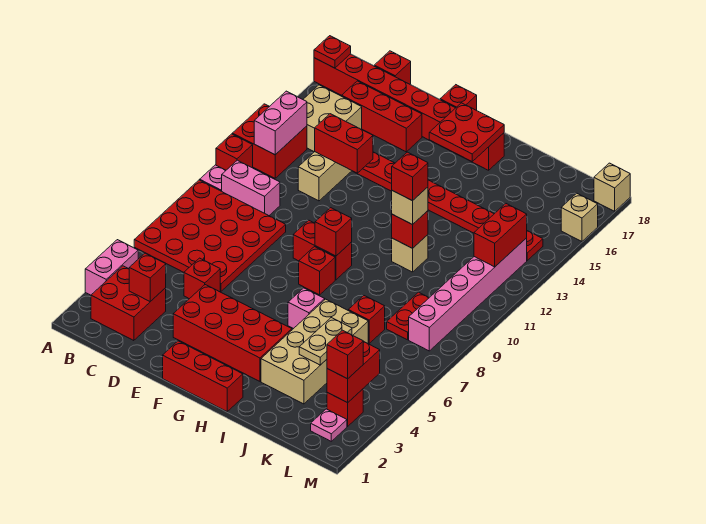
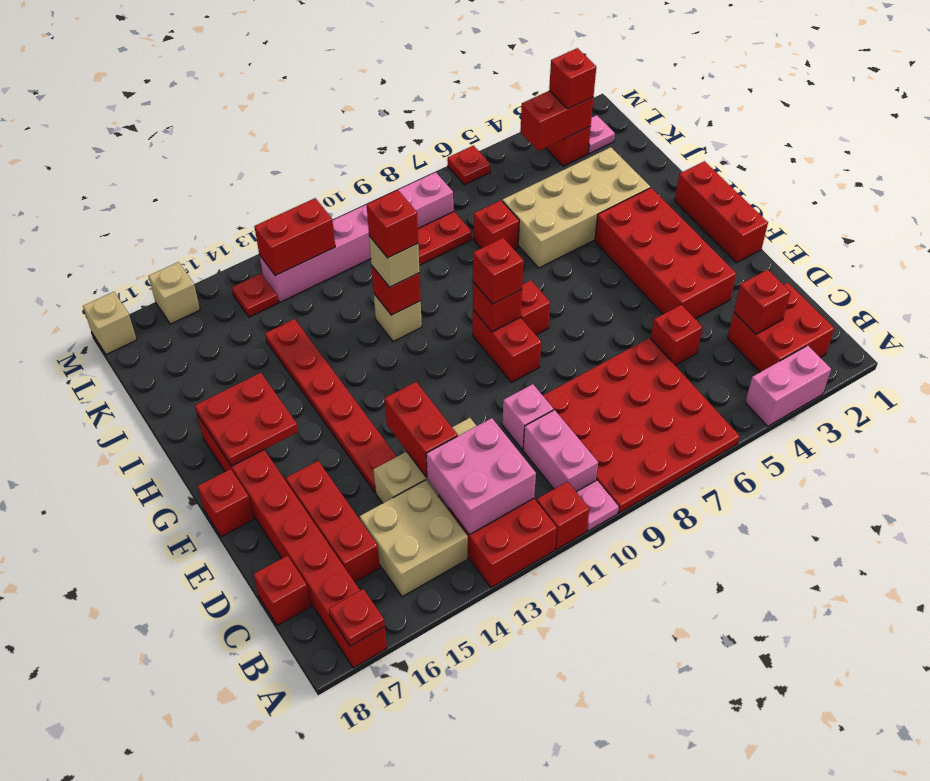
pink brick B12:B13 level 2 -> pink brick B12:C13 level 2
none -> red brick G9 level 3
pink brick H6 level 1 -> pink brick D10 level 1
tan plate J4:J5 level 2 -> none
none -> red plate M6 level 1

